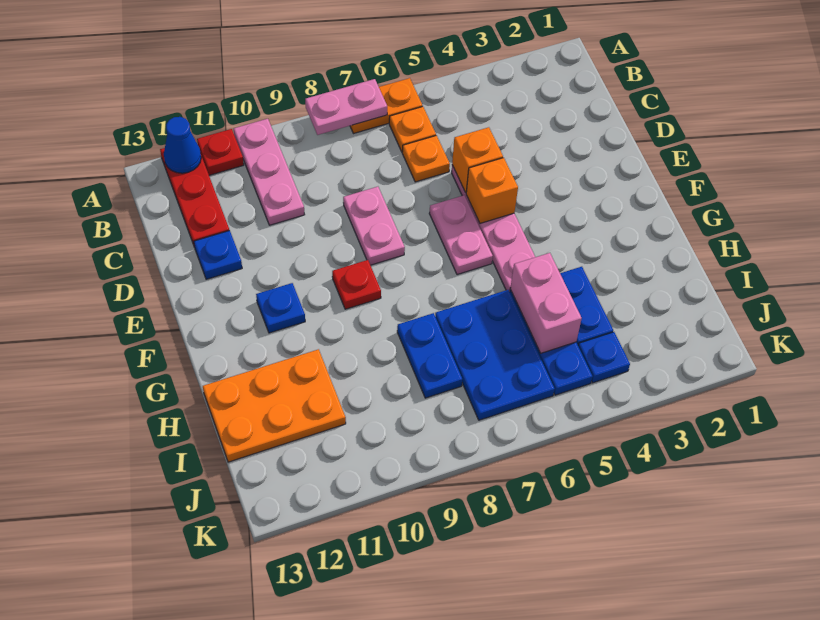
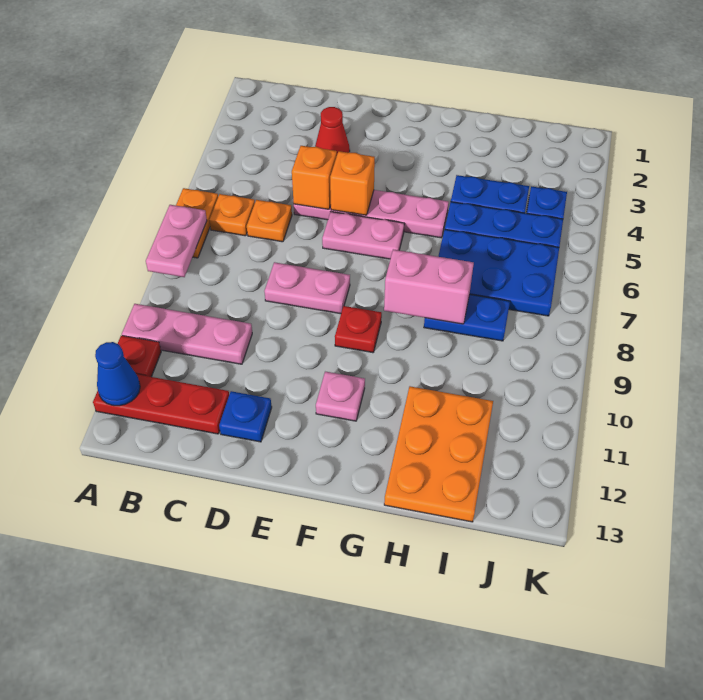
none -> red cone D3 level 1
blue plate F11 level 1 -> pink plate F11 level 1
pink brick H5:I5 level 2 -> pink brick G8:H8 level 2

